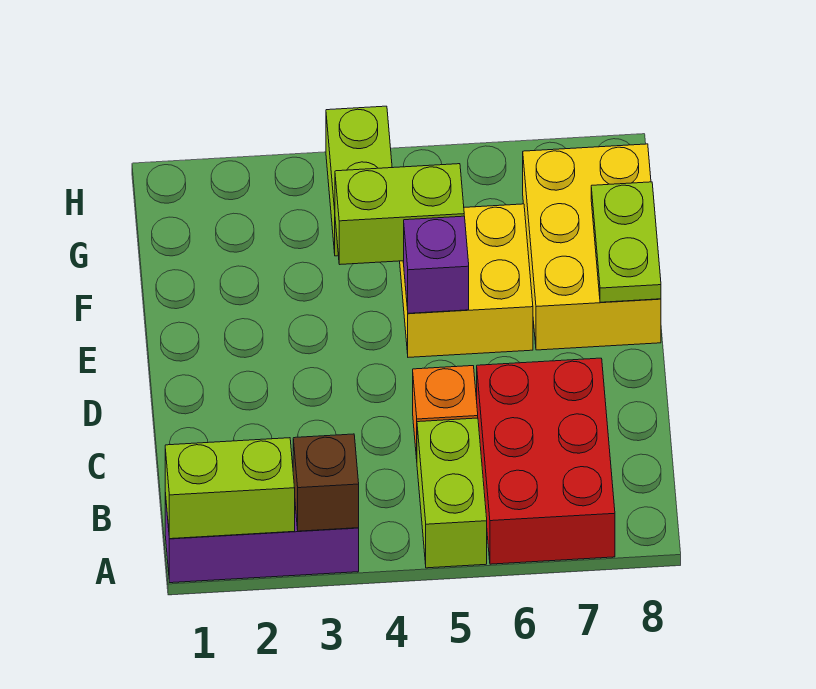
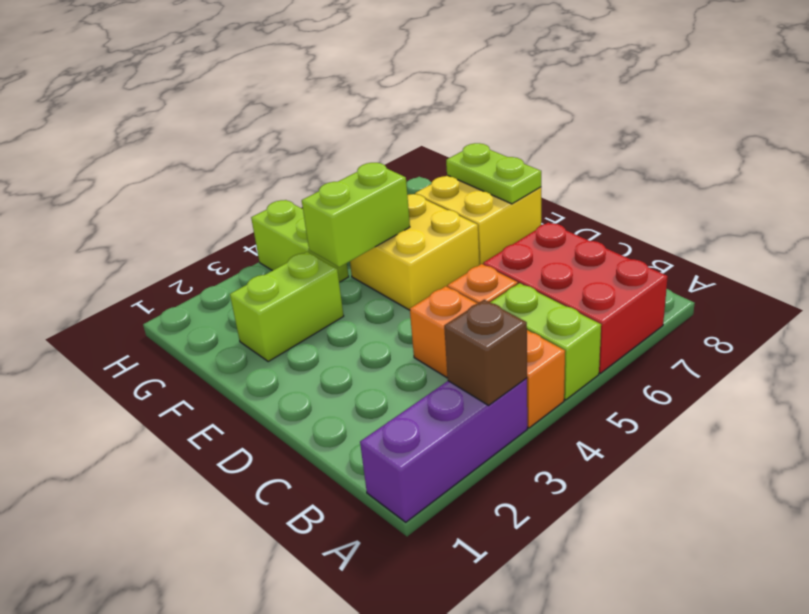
lime brick A1:A2 level 2 -> lime brick F2:F3 level 1
none -> orange brick A4:C4 level 1
purple brick E5 level 2 -> none
yellow brick E7:G8 level 1 -> yellow brick E7:F8 level 1

